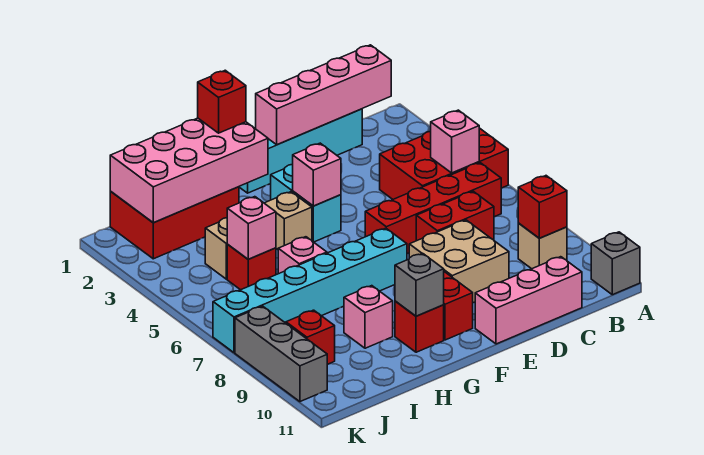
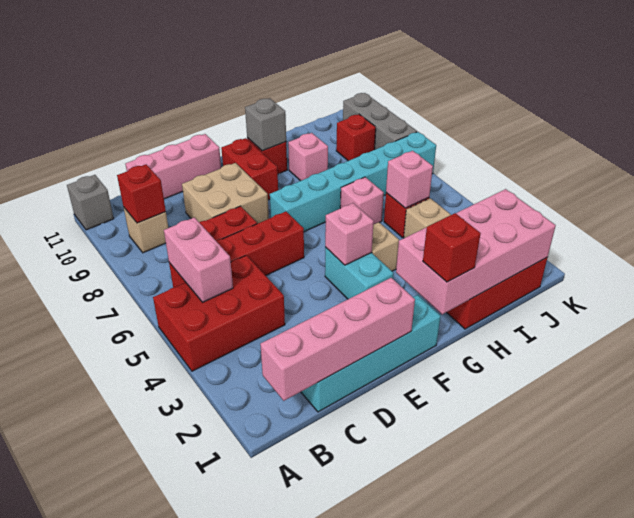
pink brick B5 level 2 -> pink brick B5:B6 level 2

